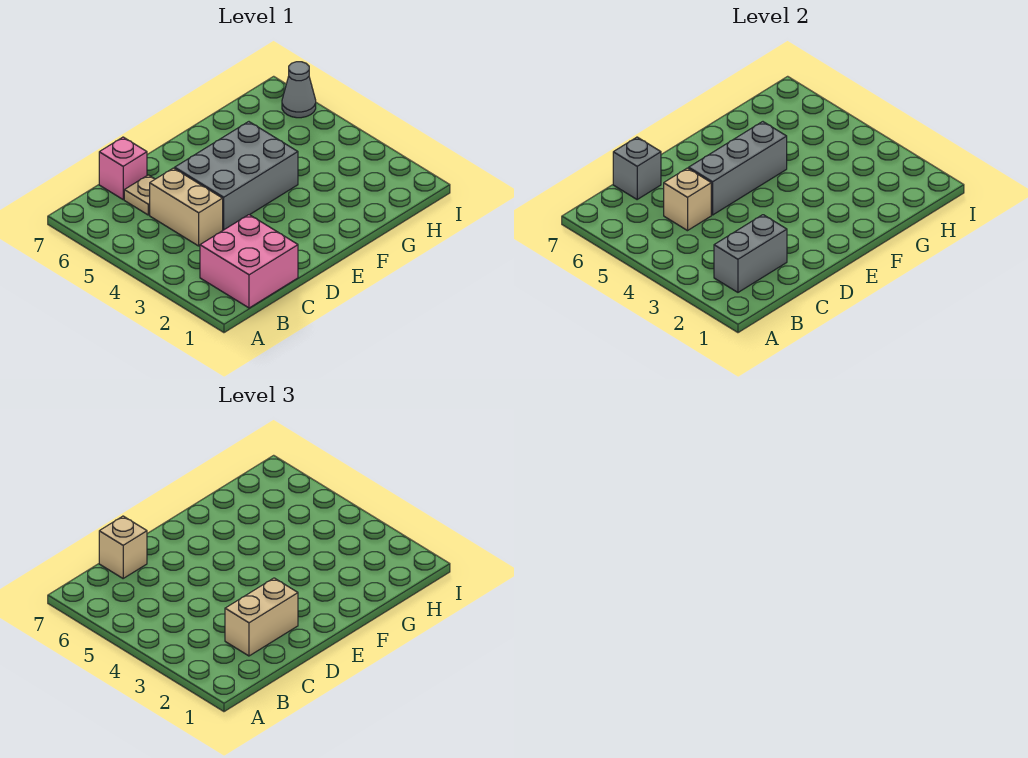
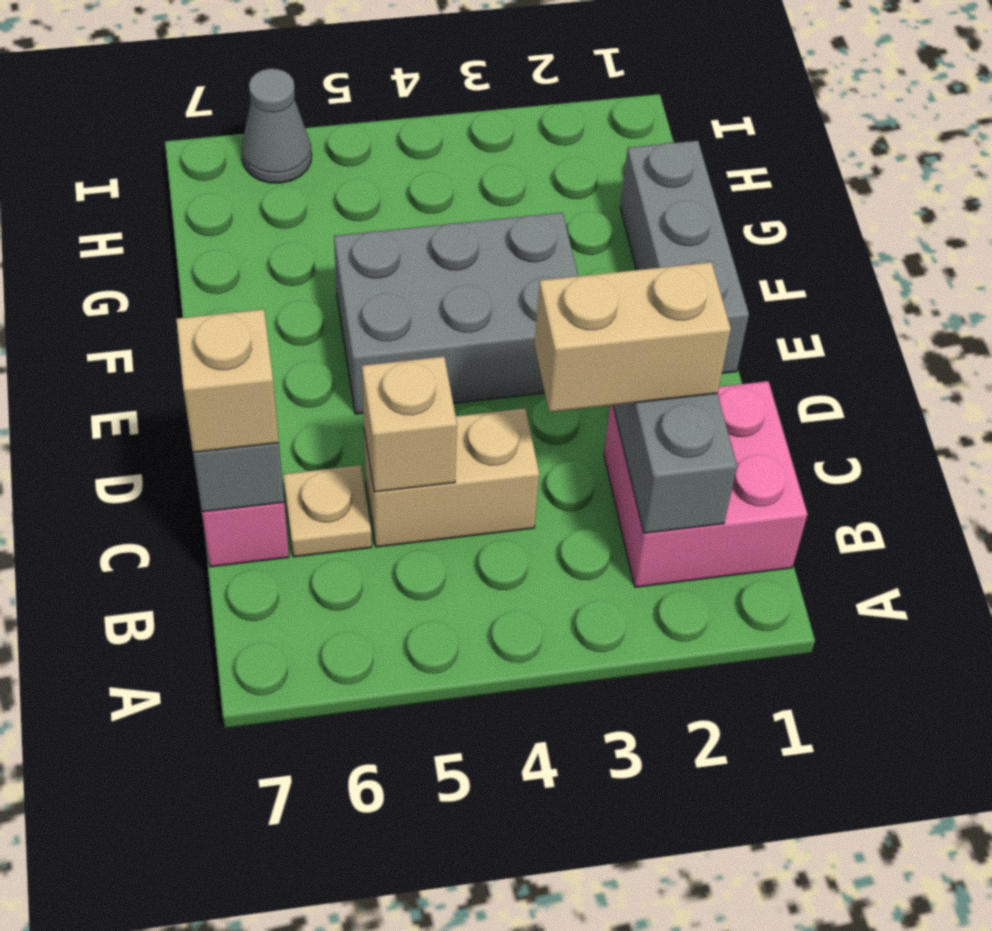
tan brick C2:D2 level 3 -> tan brick C2:C3 level 3
grey brick D4:F5 level 1 -> grey brick E3:F5 level 1
grey brick D5:F5 level 2 -> grey brick E1:G1 level 1

